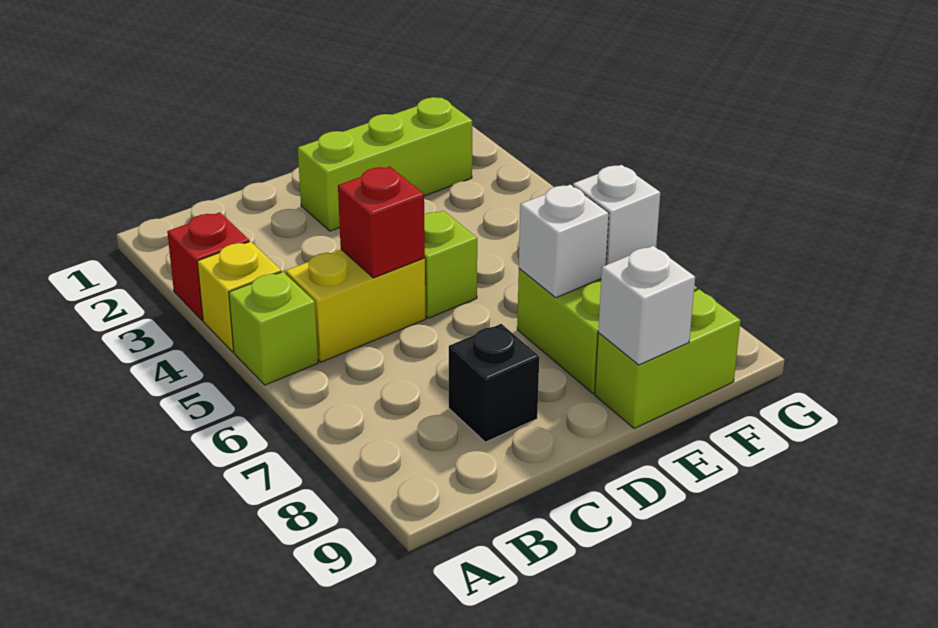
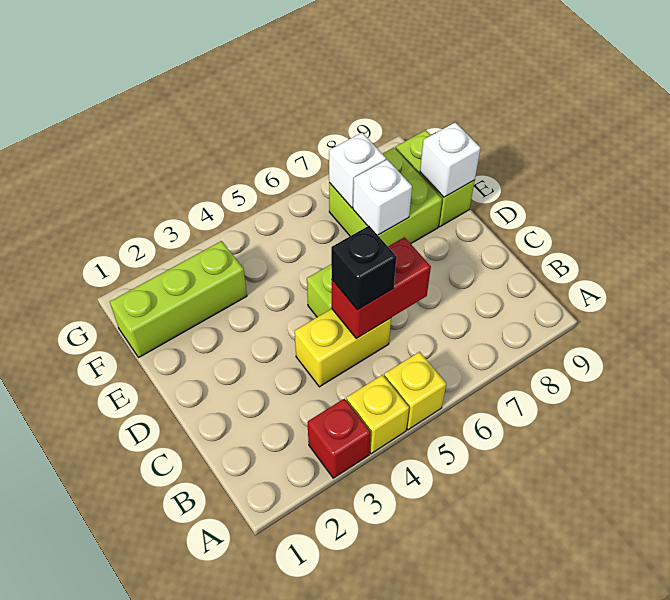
lime brick A5 level 1 -> yellow brick A5 level 1
yellow brick B5:C5 level 1 -> yellow brick C4:C5 level 1
red brick C5 level 2 -> red brick C5:C6 level 2
black brick C8 level 1 -> black brick C5 level 3
lime brick D2:F2 level 1 -> lime brick F1:F3 level 1

